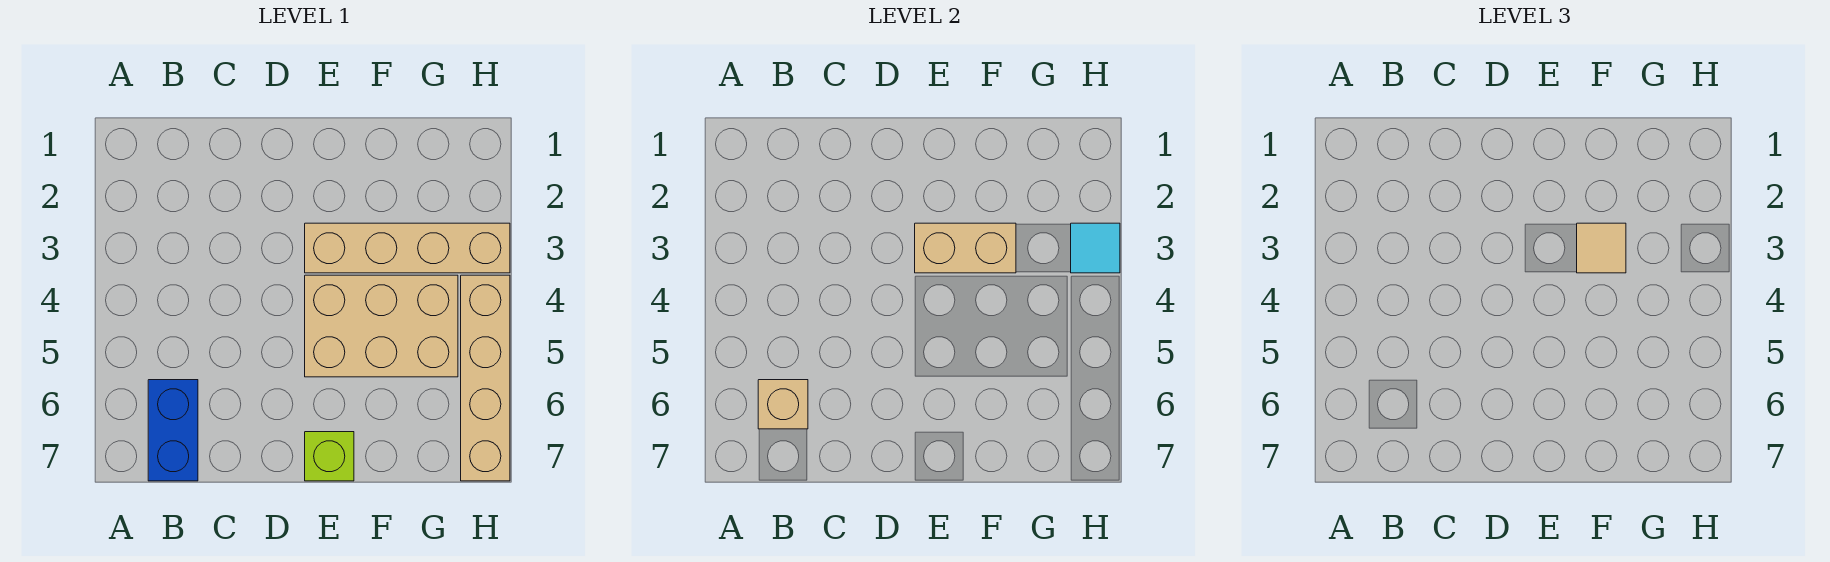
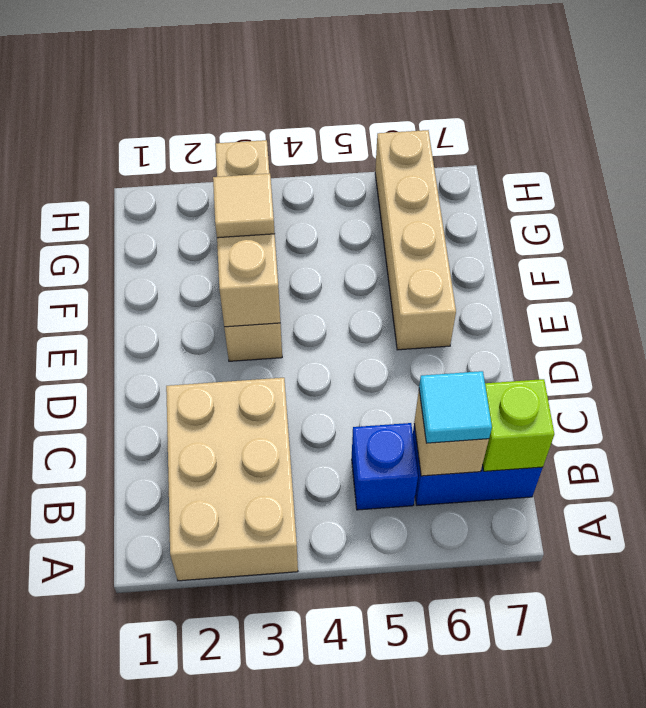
none -> blue brick B5 level 1
tan brick E4:G5 level 1 -> tan brick A2:C3 level 1
lime brick E7 level 1 -> lime brick B7 level 2
cyan tile H3 level 2 -> cyan tile B6 level 3
tan brick H4:H7 level 1 -> tan brick E6:H6 level 1

